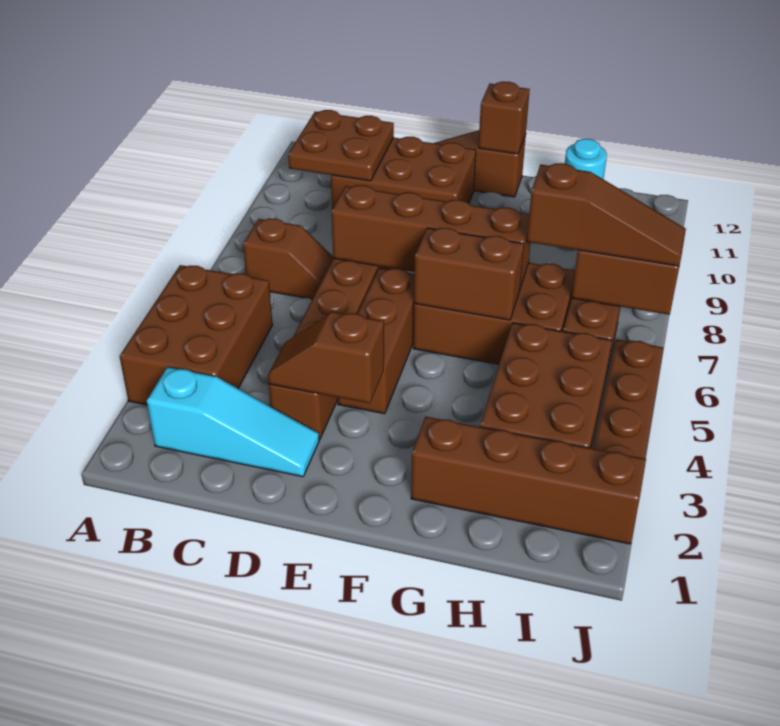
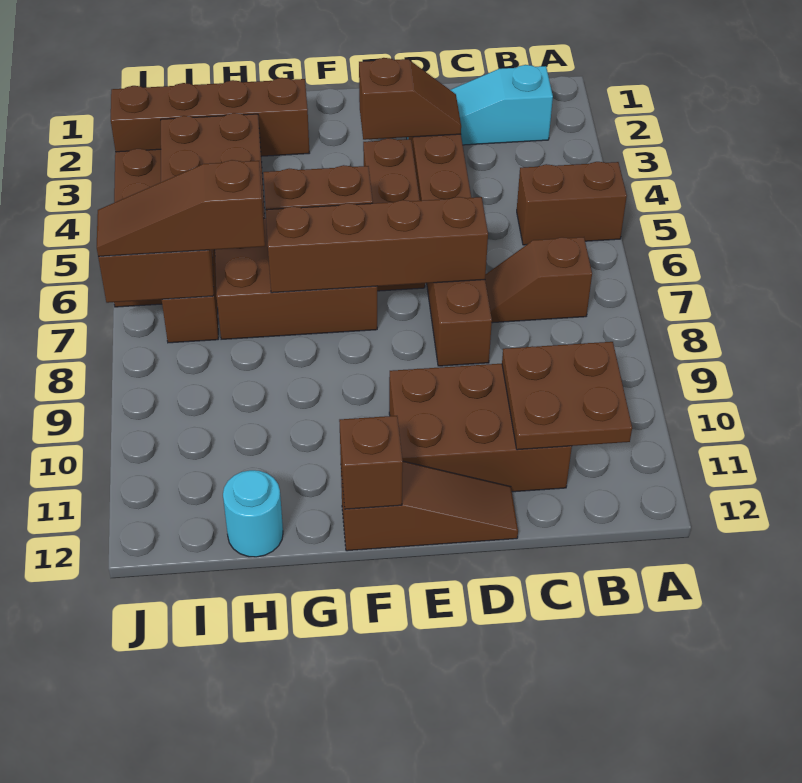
brown brick A3:B5 level 1 -> brown brick A5:B5 level 1

